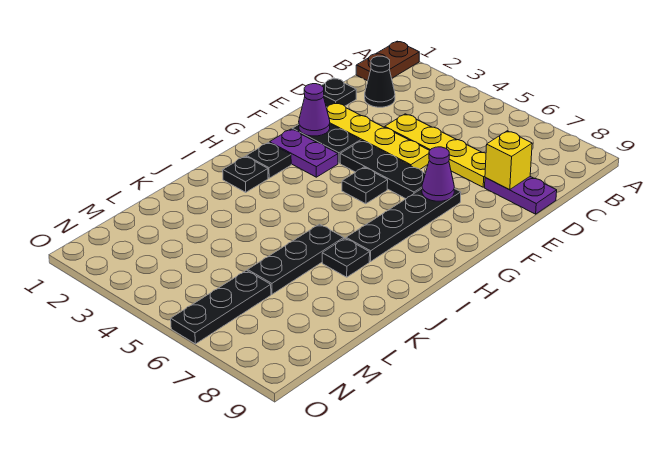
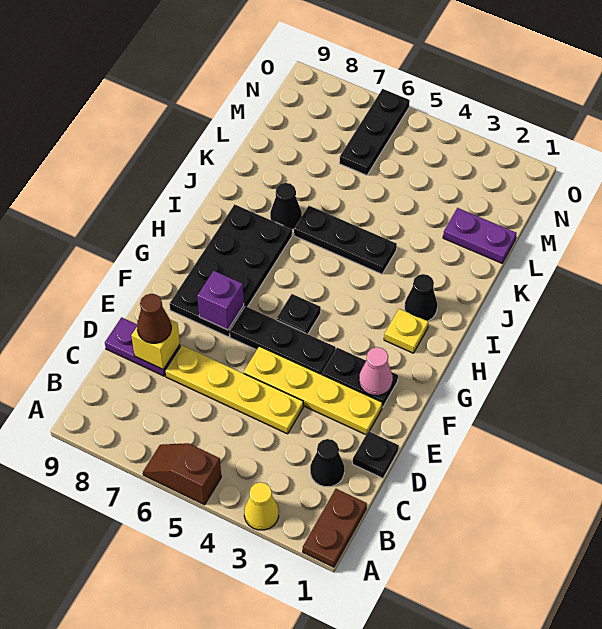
none -> yellow cone A3 level 1
none -> brown slope A5:A6 level 1 top 5
none -> brown cone D8 level 3
purple cone F2 level 2 -> pink cone F2 level 2
black plate F7:I7 level 1 -> black plate F7:I8 level 1
purple cone F7 level 2 -> purple brick F7 level 2
purple plate G2:G3 level 1 -> purple plate L1:L2 level 1
black plate H2 level 1 -> yellow plate H2 level 1
black plate I2 level 1 -> black cone I2 level 1
black plate J6:L6 level 1 -> black plate J4:J6 level 1
black plate J7 level 1 -> black cone J7 level 1

